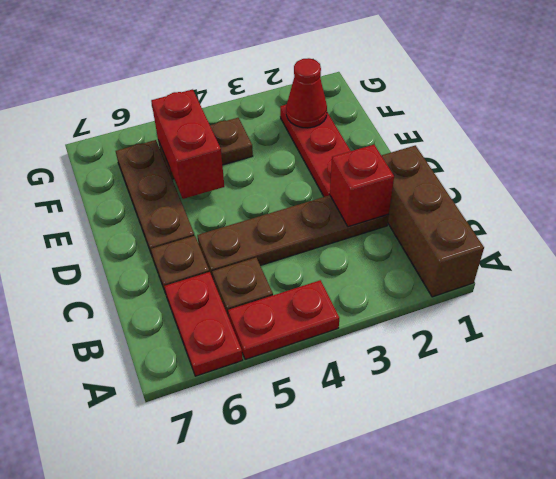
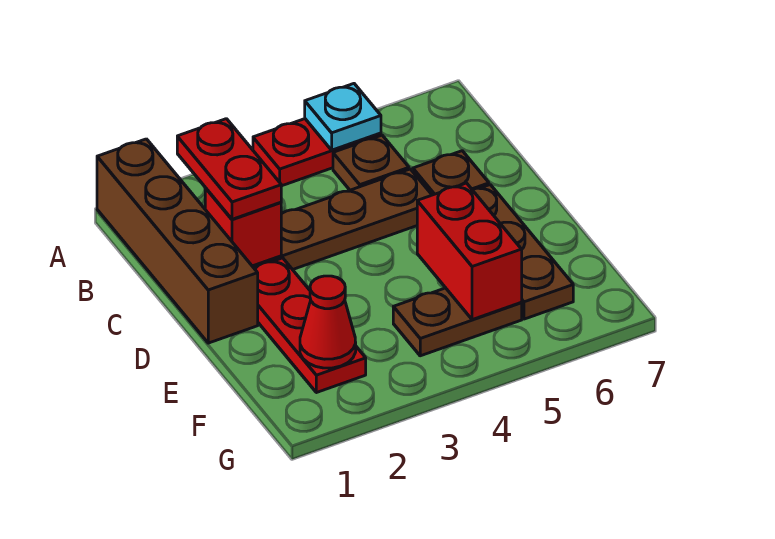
brown brick A1:C1 level 1 -> brown brick A1:D1 level 1
none -> cyan plate A5 level 2
red plate A6:B6 level 1 -> red plate B2:C2 level 3

